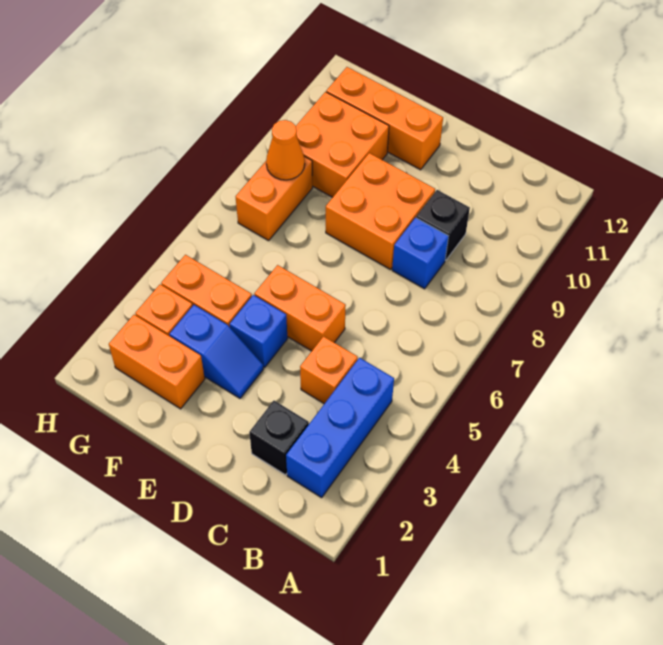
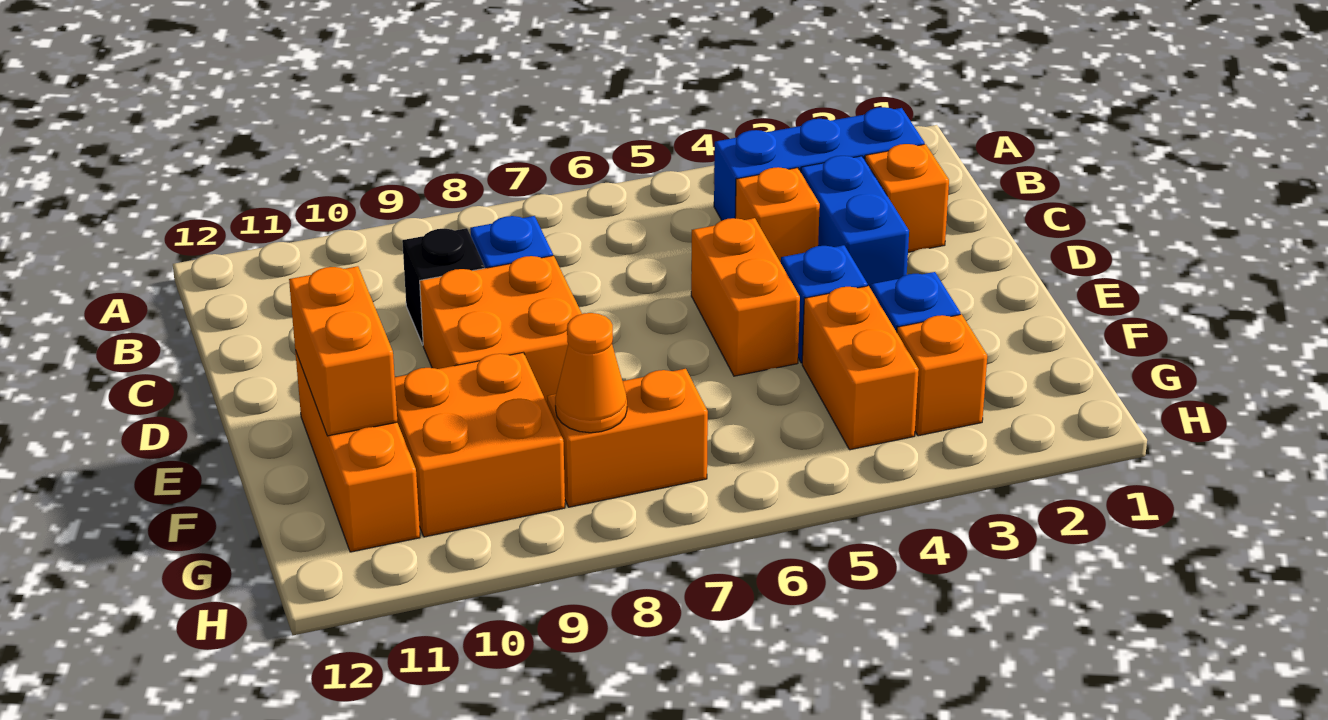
black brick C2 level 1 -> orange brick C2 level 1
none -> blue brick C3:D3 level 1
orange brick F2:G2 level 1 -> orange brick E11:F11 level 2

